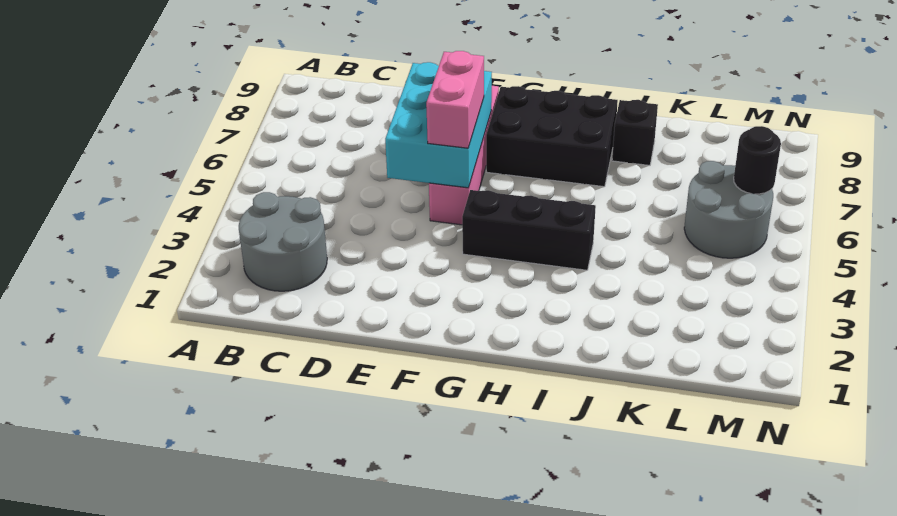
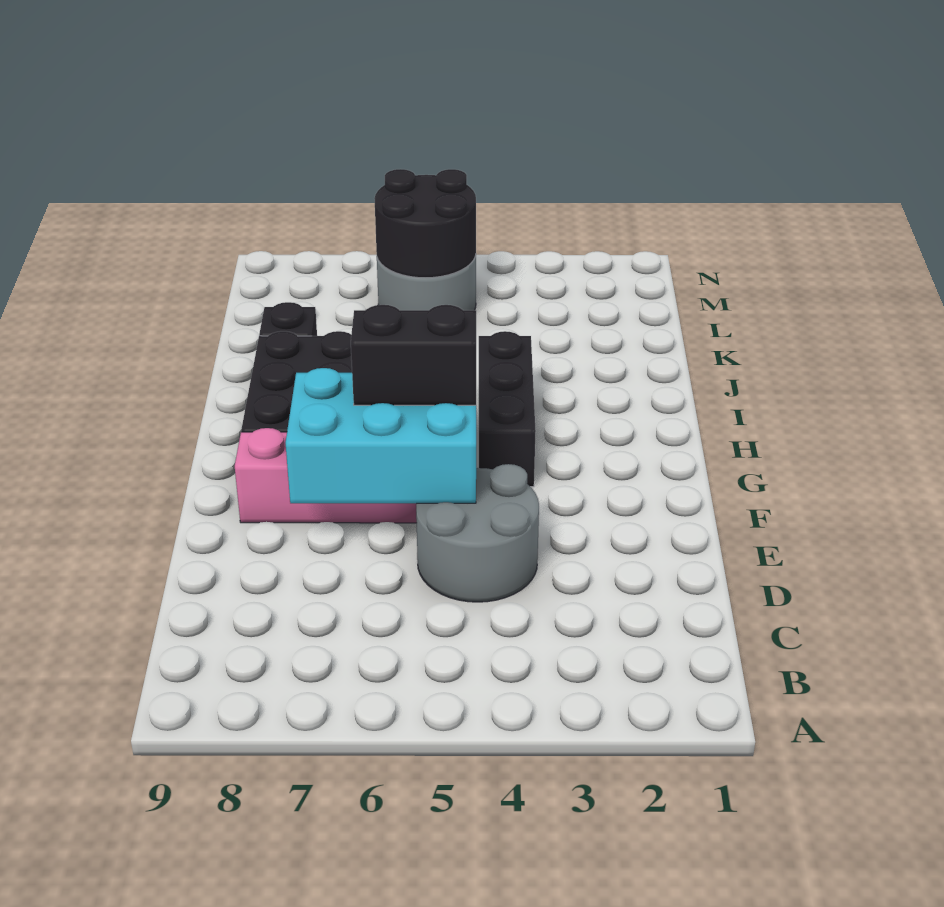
grey round brick B2:C3 level 1 -> grey round brick D4:E5 level 1
pink brick F5:F6 level 3 -> black brick F5:F6 level 3
black round brick M6 level 2 -> black round brick L5:M6 level 2

